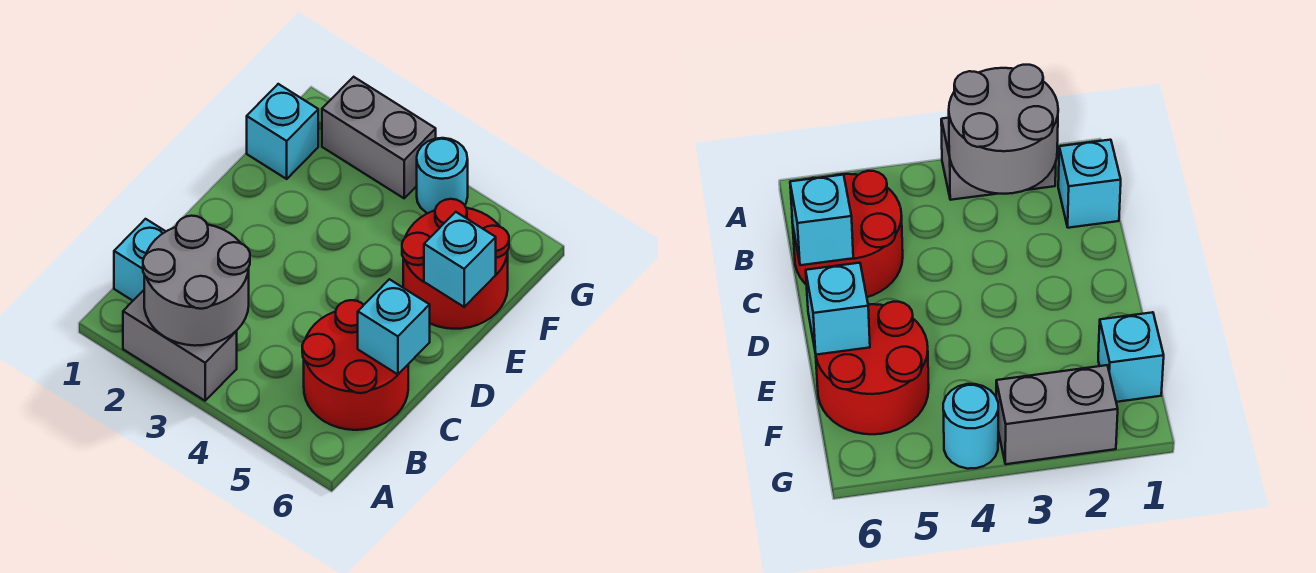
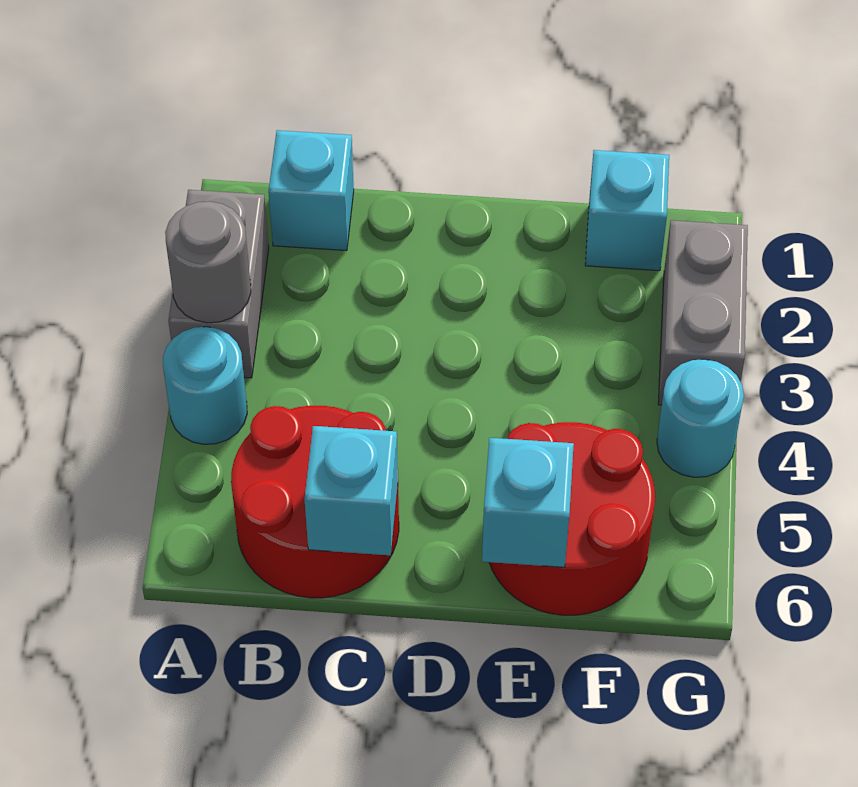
grey round brick A2:B3 level 2 -> grey round brick A3 level 2
none -> cyan round brick A4 level 1

